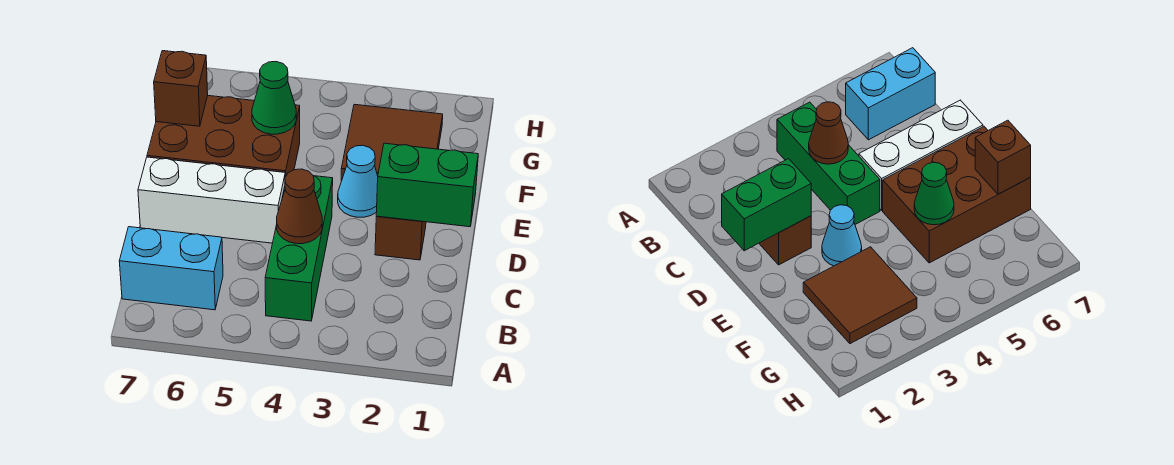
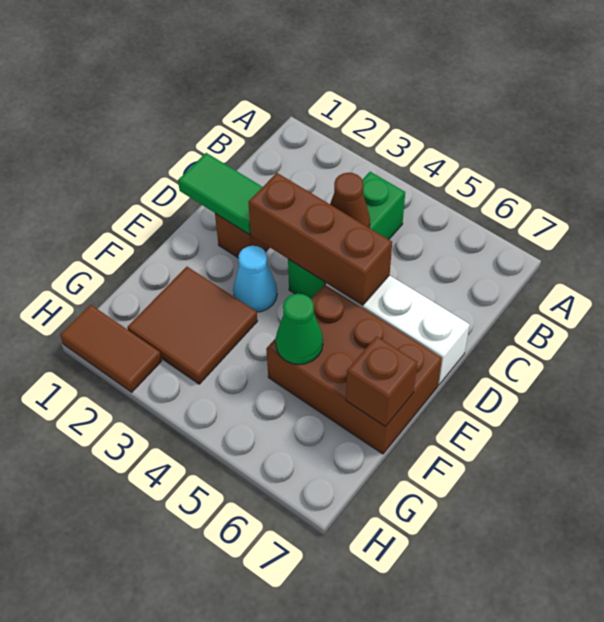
cyan brick B6:B7 level 1 -> none
green brick D1:D2 level 2 -> green tile D1:D2 level 2
none -> brown brick D3:D5 level 2
none -> brown tile H1:H2 level 1

